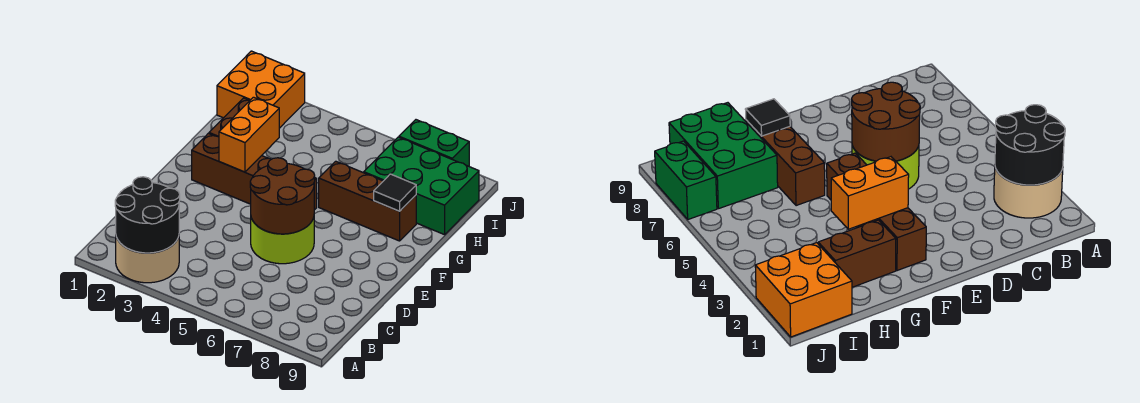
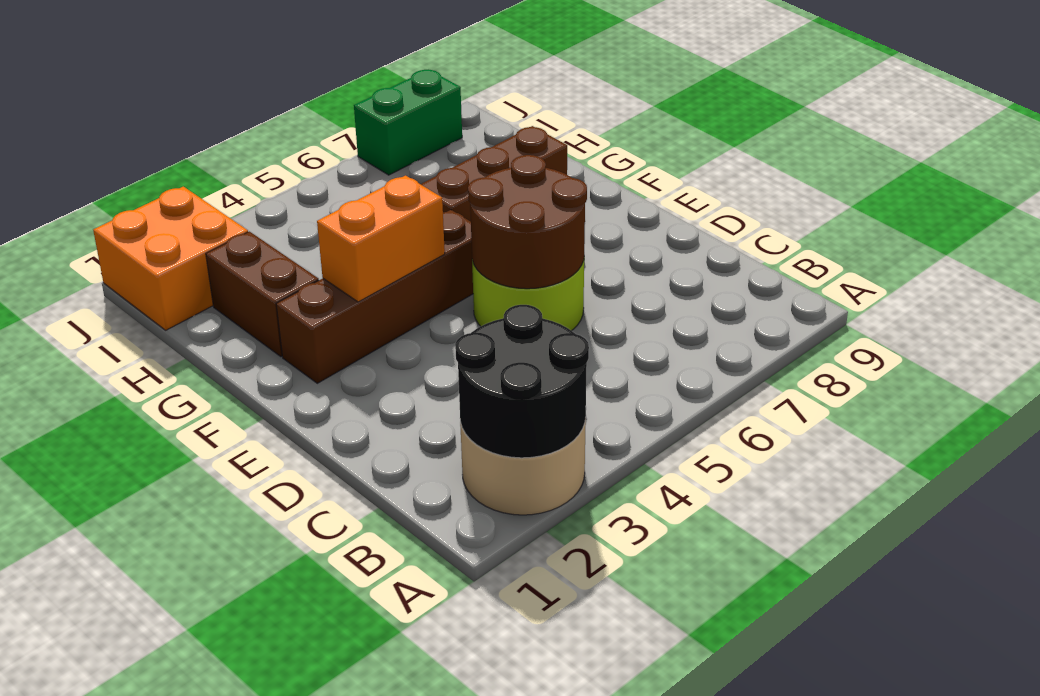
orange brick F3:G3 level 2 -> orange brick F3:F4 level 2
black tile G8 level 2 -> none
green brick H7:I9 level 1 -> none

